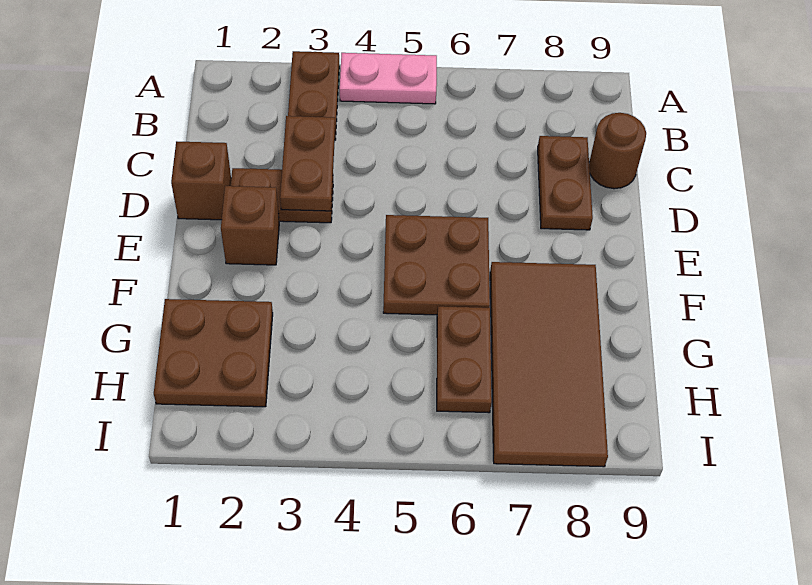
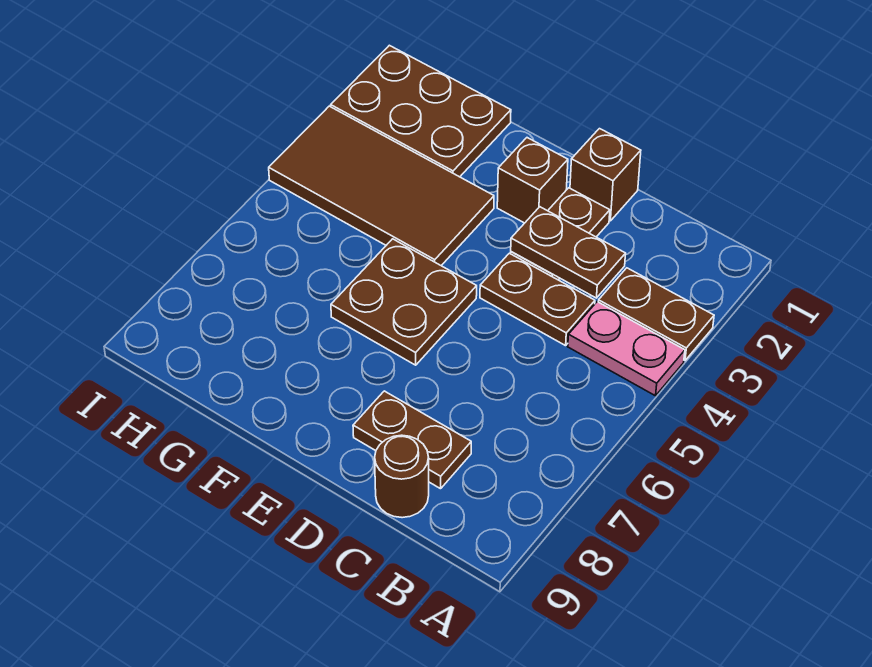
pink plate A4:A5 level 1 -> pink plate A4:B4 level 1
brown tile F7:I8 level 1 -> brown tile F3:I4 level 1
brown plate G1:H2 level 1 -> brown plate G1:I2 level 1
brown plate G6:H6 level 1 -> brown plate C4:D4 level 1

